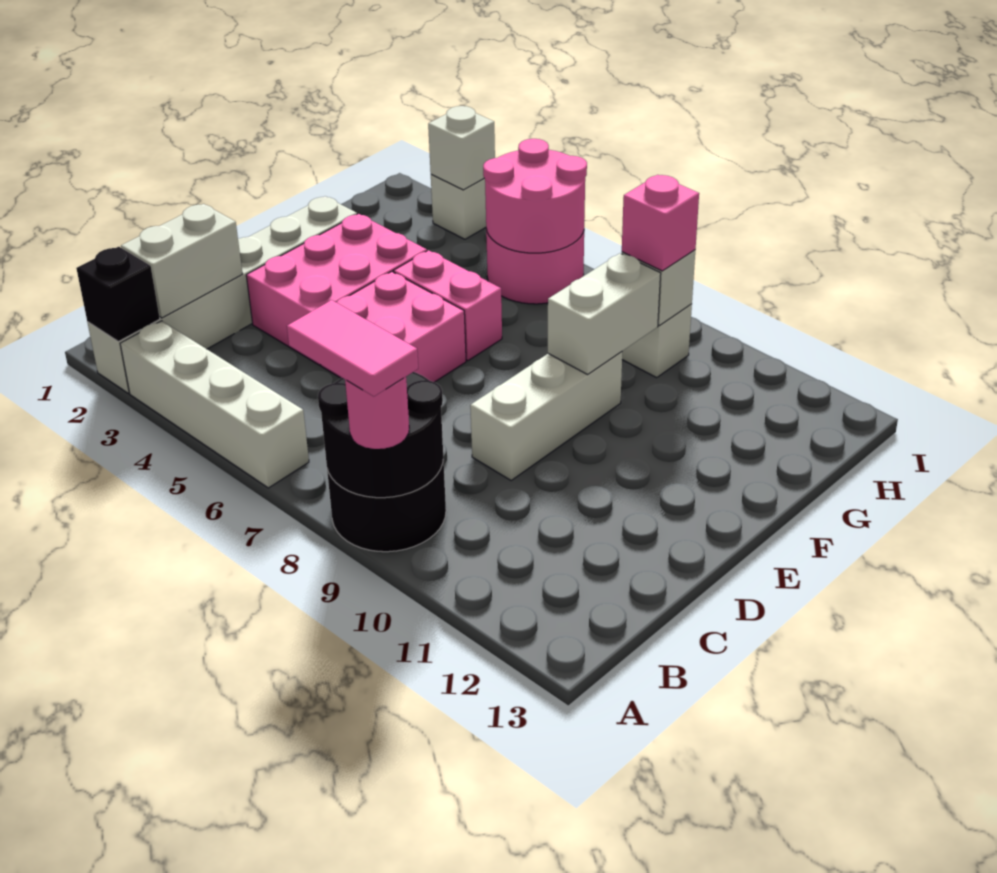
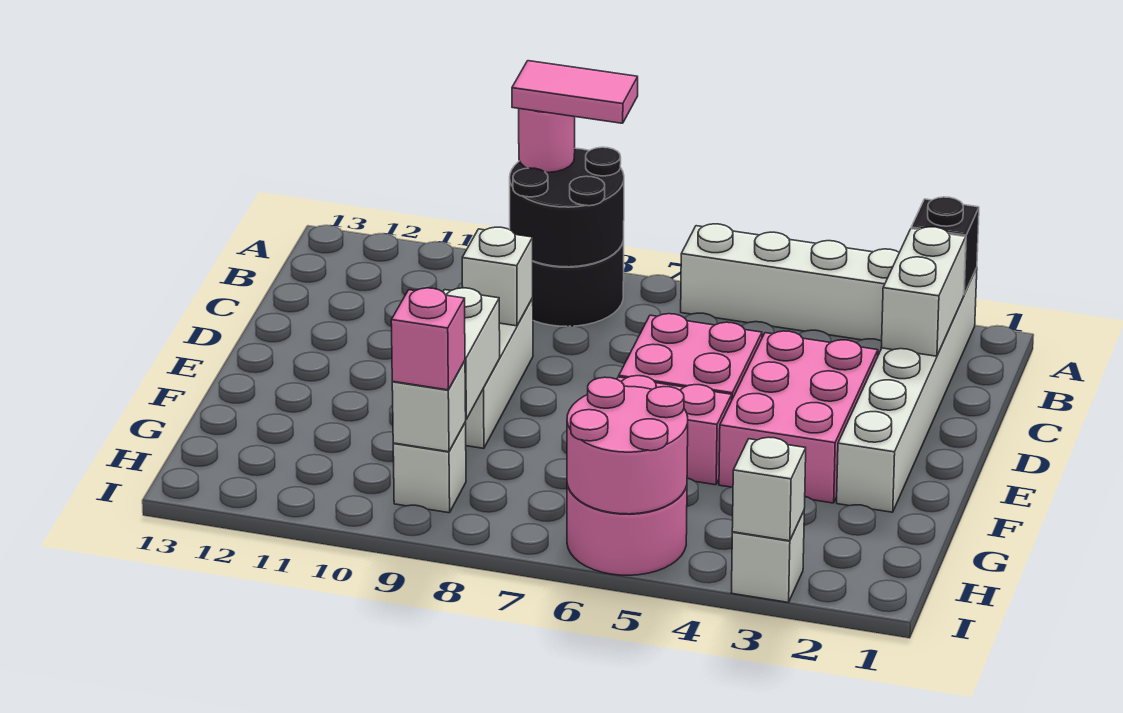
none -> white brick D9 level 2

